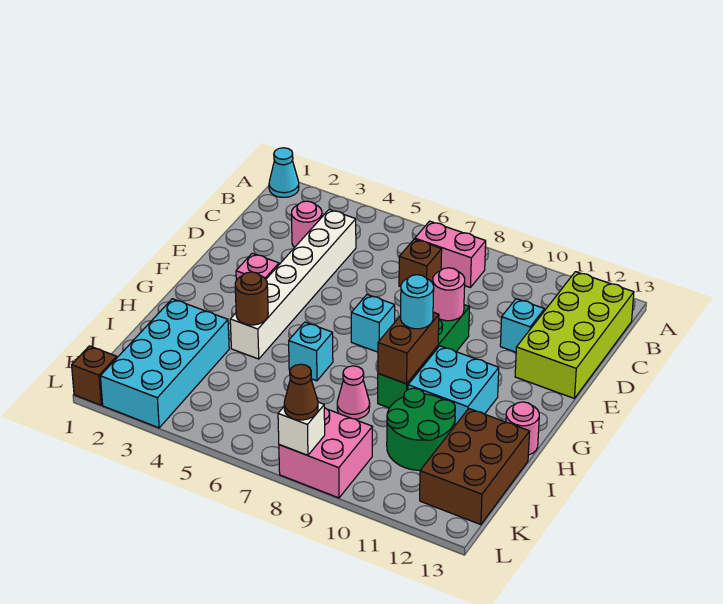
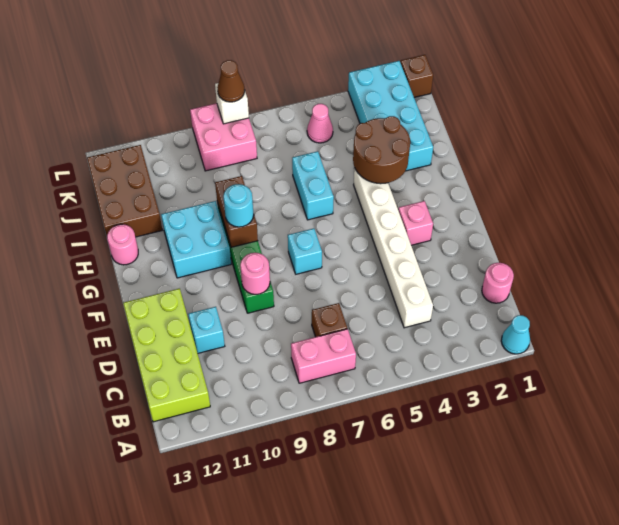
pink round brick C3 level 1 -> pink round brick C1 level 1
brown round brick H4 level 2 -> brown round brick H3:I4 level 2
cyan brick H6 level 1 -> cyan brick H6:I6 level 1
pink cone I8 level 1 -> pink cone K5 level 1
green round brick I10:J11 level 1 -> none

